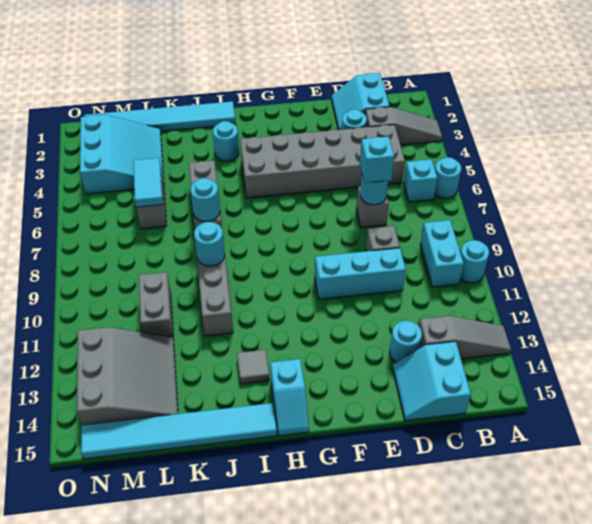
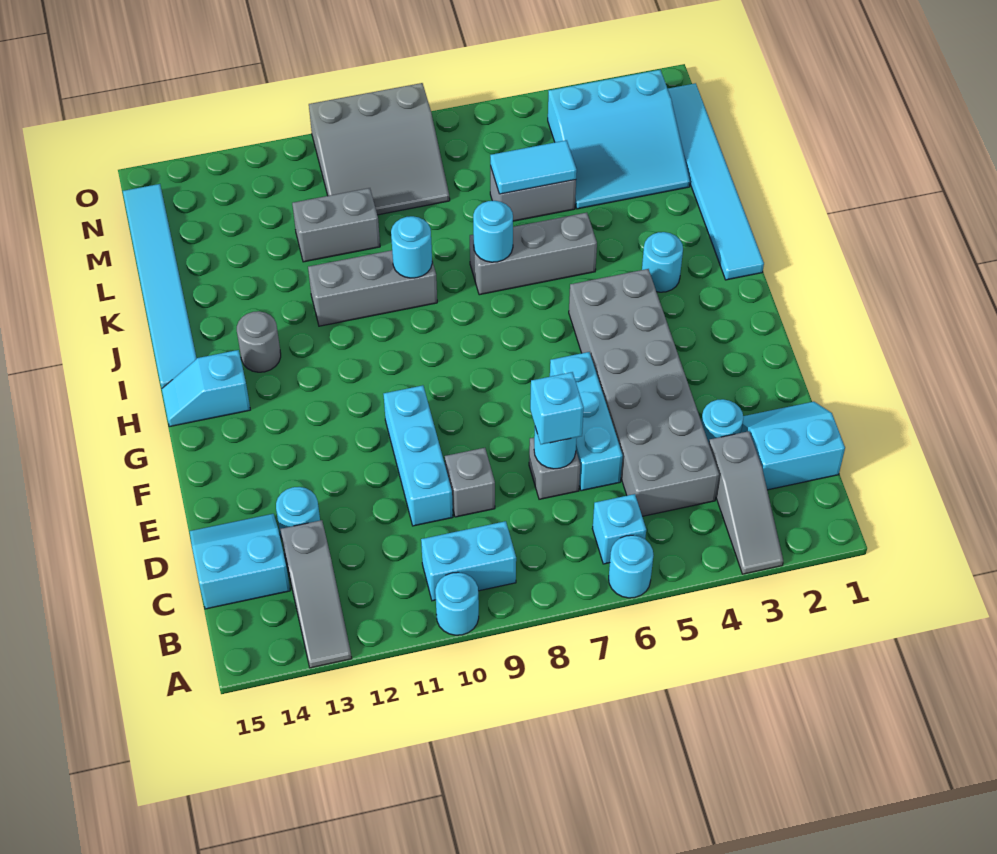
none -> cyan brick D6:F6 level 1
grey tile I13 level 1 -> grey round brick I13 level 1
grey slope L12:N14 level 1 top N -> grey slope M8:O10 level 1 top O

